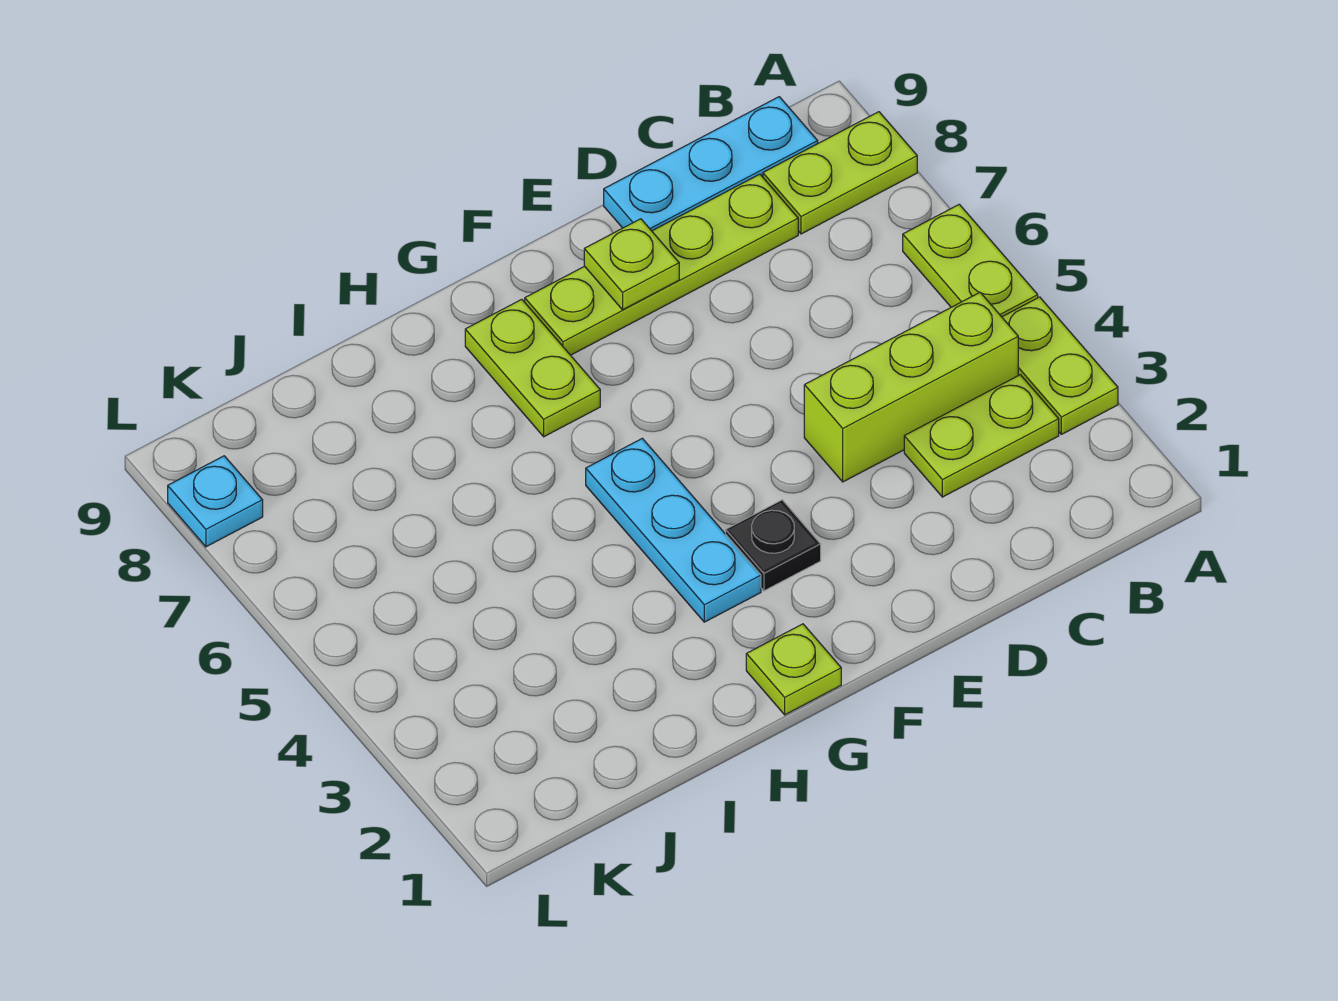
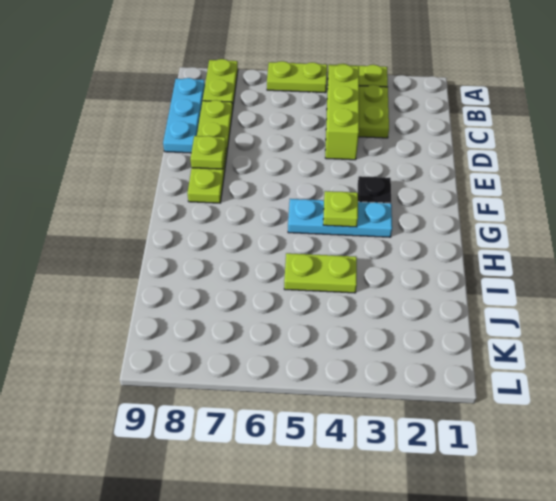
lime plate G1 level 1 -> lime plate G4 level 2
lime plate G7:G8 level 1 -> lime plate I4:I5 level 1
cyan plate L8 level 1 -> none

